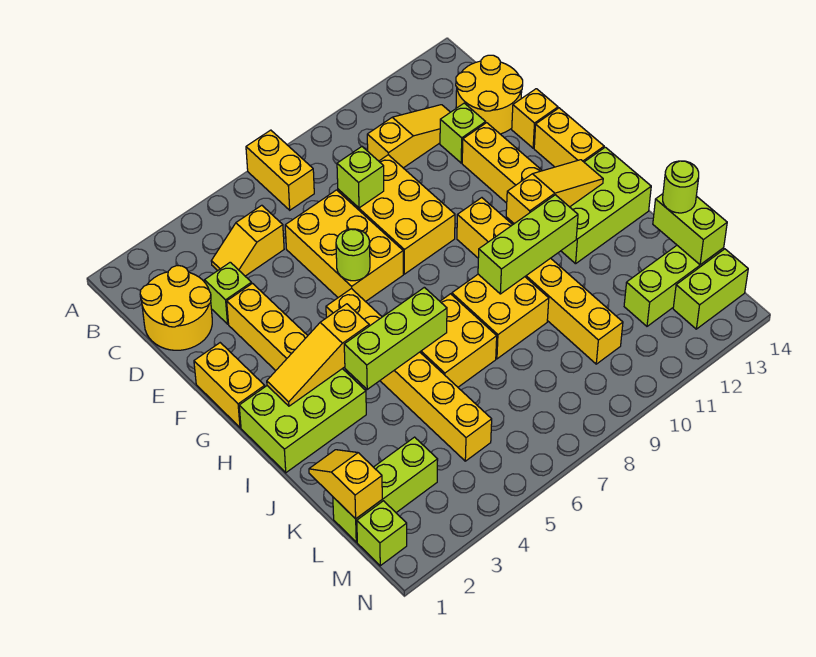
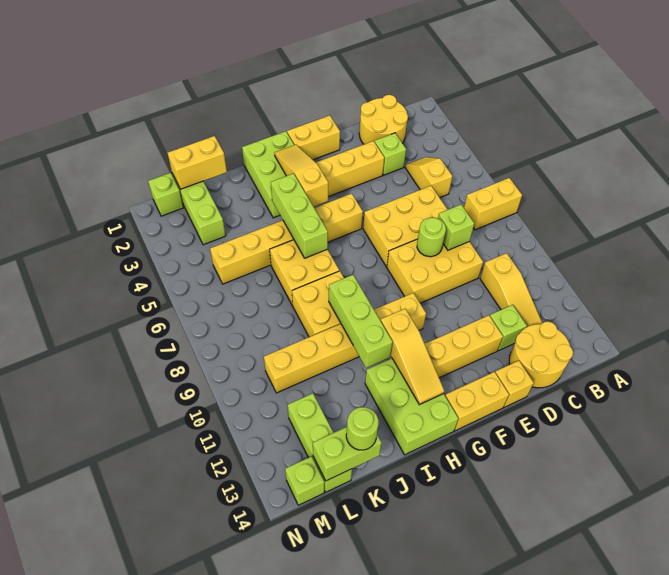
lime round brick F6 level 2 -> lime round brick E8 level 2
yellow slope K1:L1 level 2 top L -> yellow brick K1:L1 level 2
lime brick M13:M14 level 1 -> lime brick M14 level 1

